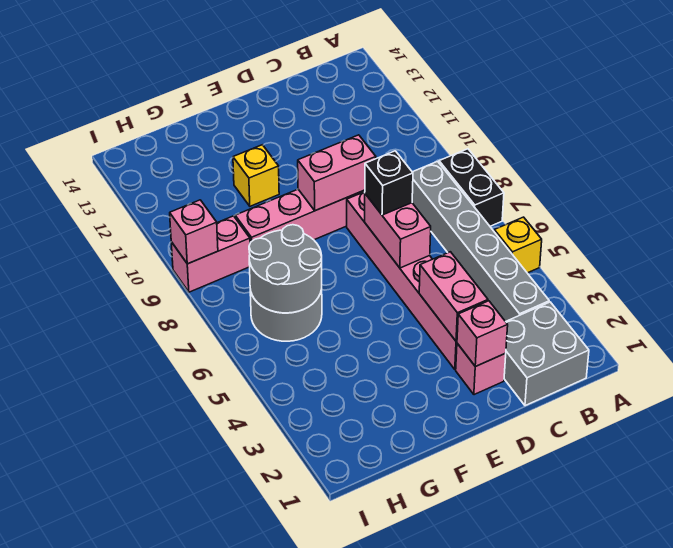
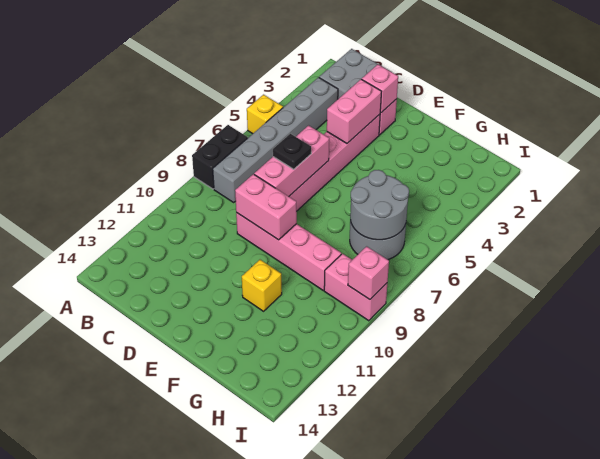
pink brick D6:D7 level 2 -> pink brick D6:D8 level 2
black brick D7 level 3 -> black plate D7 level 3

